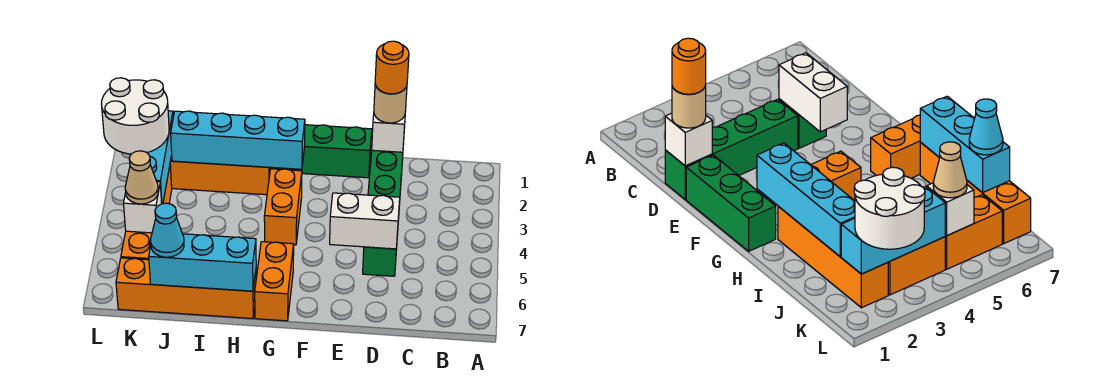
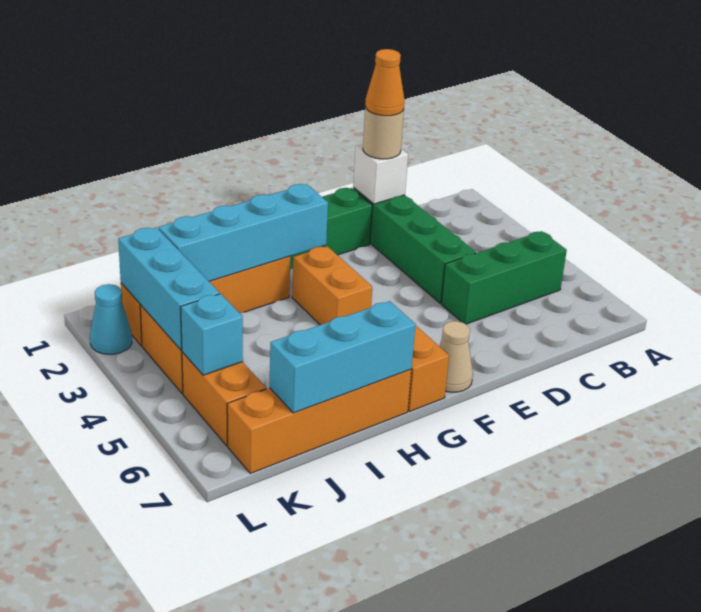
orange round brick D1 level 4 -> orange cone D1 level 4
green brick D5 level 1 -> green brick B5:D5 level 1
white brick D5:E5 level 2 -> none
cyan cone J7 level 3 -> cyan cone L2 level 1
white round brick K2:L3 level 3 -> none
white brick K5 level 2 -> cyan brick K5 level 2
tan cone K5 level 3 -> tan cone F7 level 1

